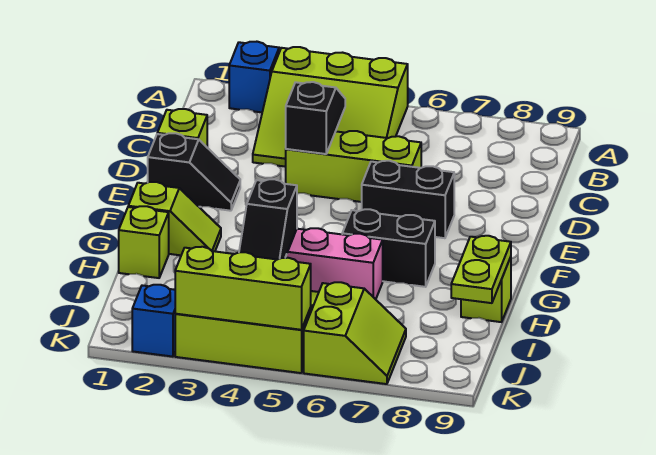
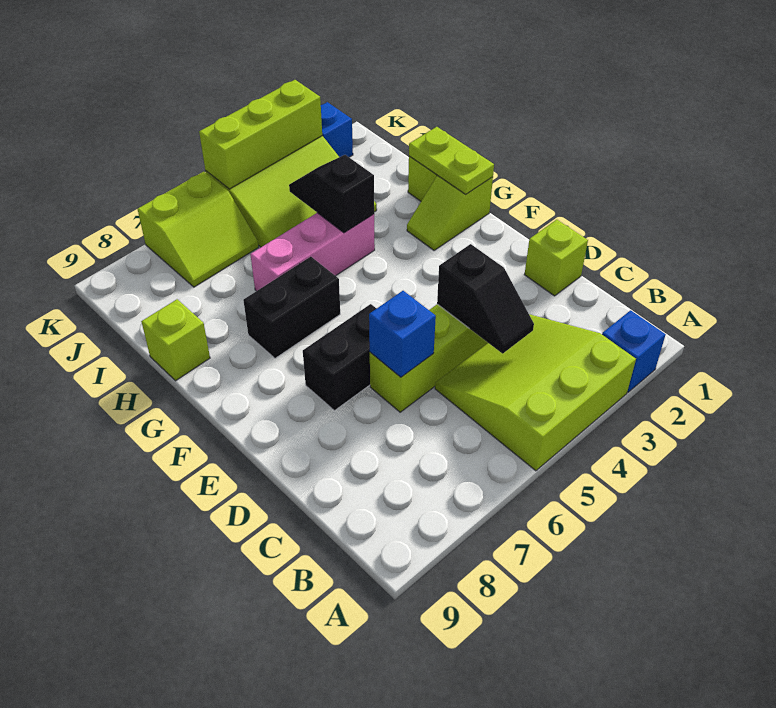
none -> blue brick D6 level 2
black slope E1:E2 level 1 top 1 -> none
lime plate H9:I9 level 2 -> lime plate G1:H1 level 2
lime slope J6:K7 level 1 top 6 -> lime slope J6:K7 level 1 top K

